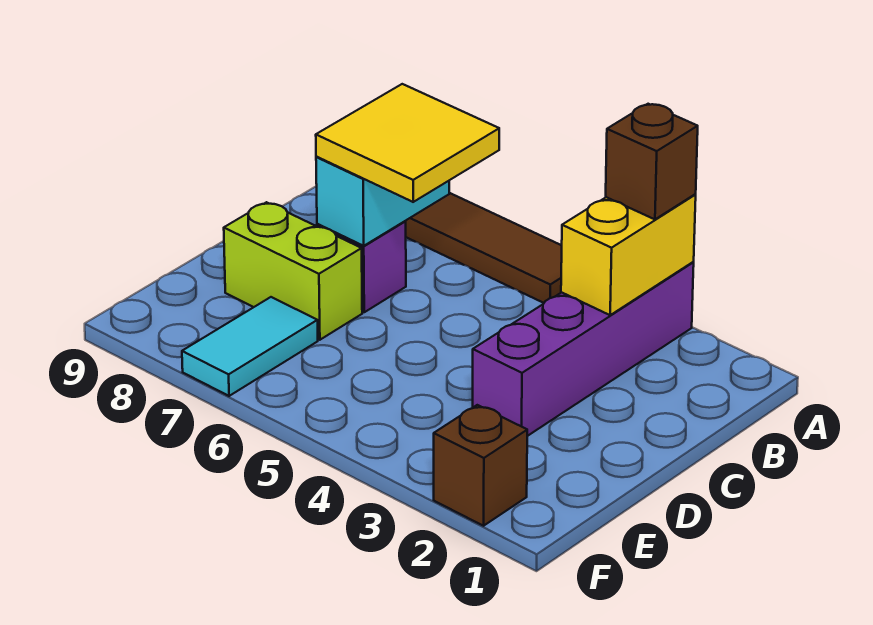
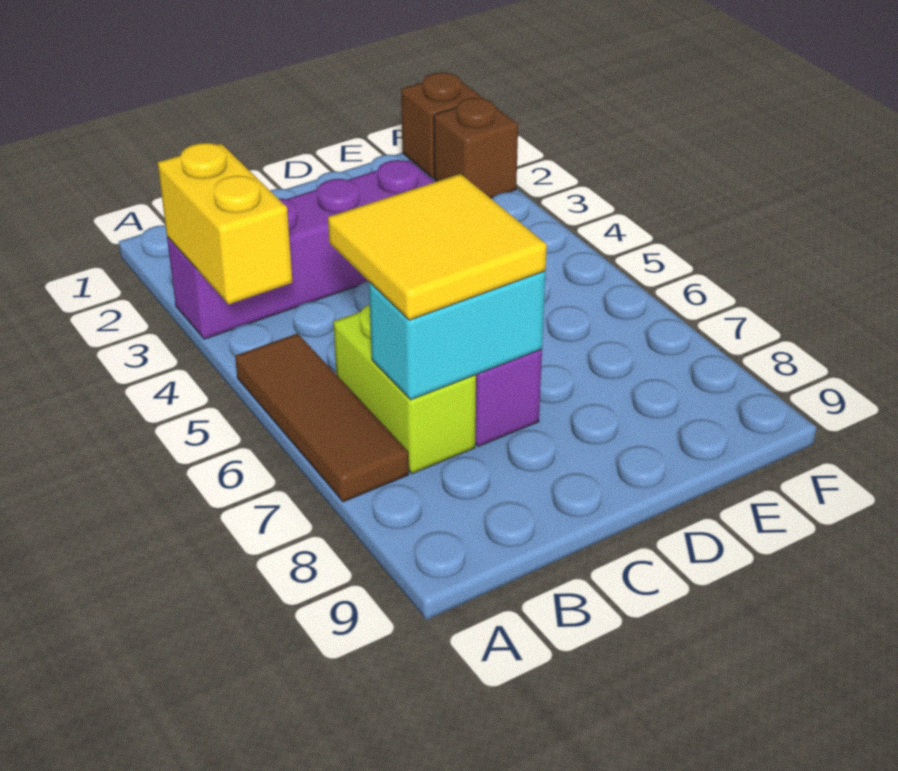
yellow brick A3:B3 level 2 -> yellow brick A3:A4 level 2
brown brick A3 level 3 -> brown brick F1 level 1
lime brick D7:D8 level 1 -> lime brick B6:B7 level 1
cyan tile E7:F7 level 1 -> none

